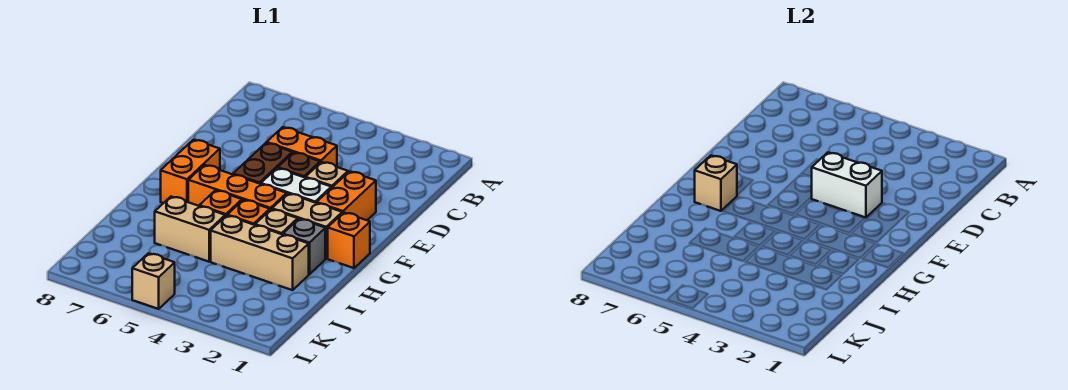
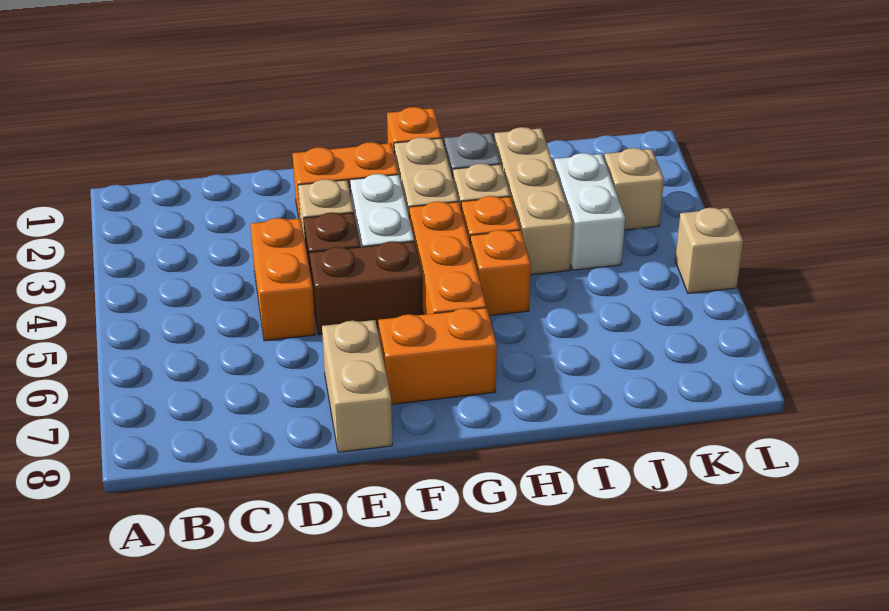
white brick E3:E4 level 2 -> white brick J3:J4 level 1
tan brick G7 level 2 -> tan brick K3 level 1
tan brick I5:I6 level 1 -> tan brick E7:E8 level 1

